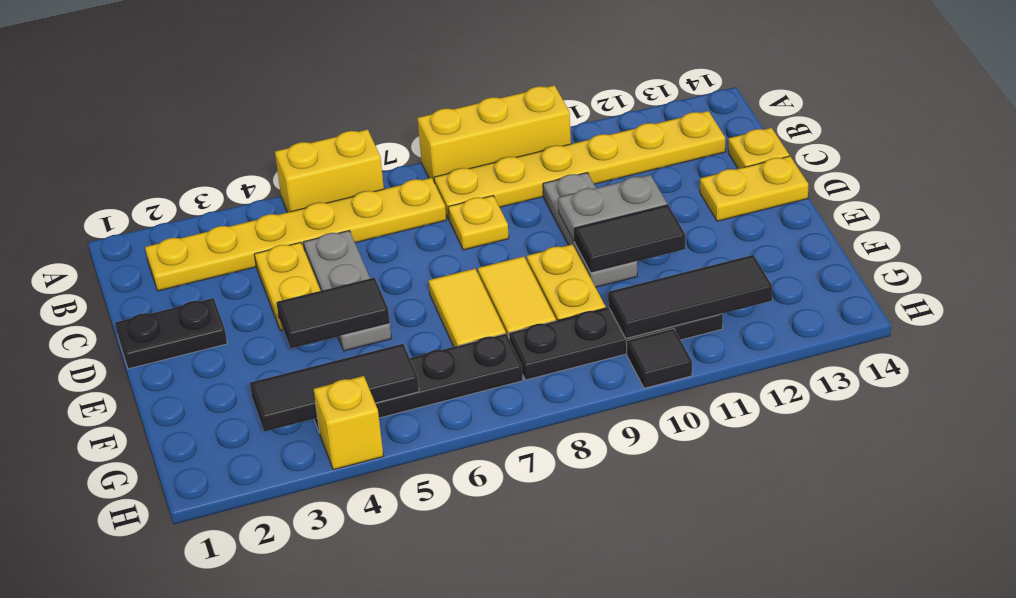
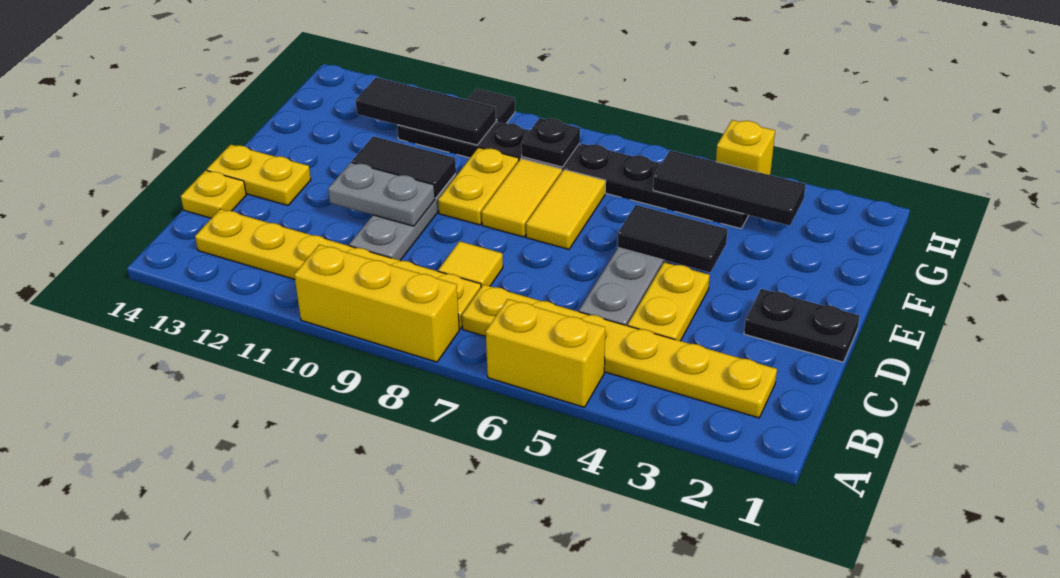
yellow plate C8 level 1 -> yellow tile C8 level 1
none -> black plate G8 level 2

